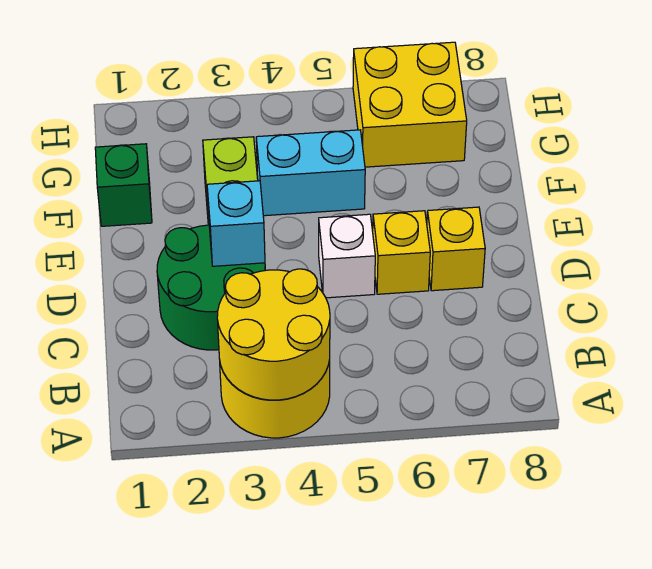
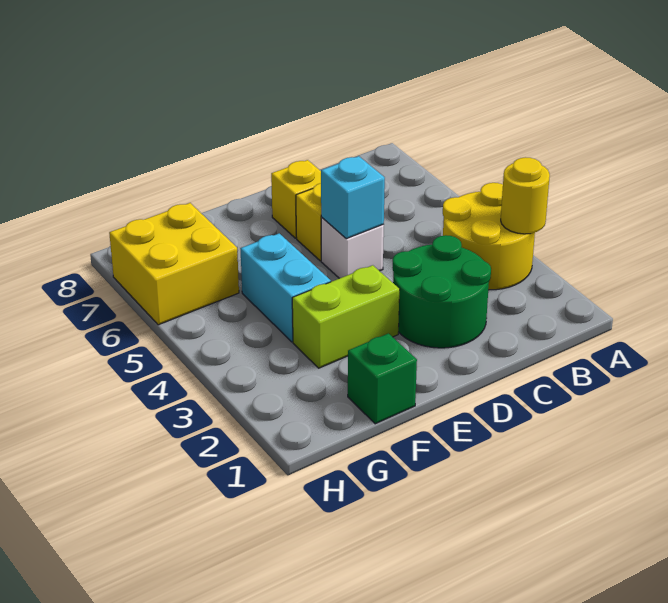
yellow round brick A3:B4 level 2 -> yellow round brick A3 level 2
cyan brick D3 level 2 -> cyan brick D5 level 2

